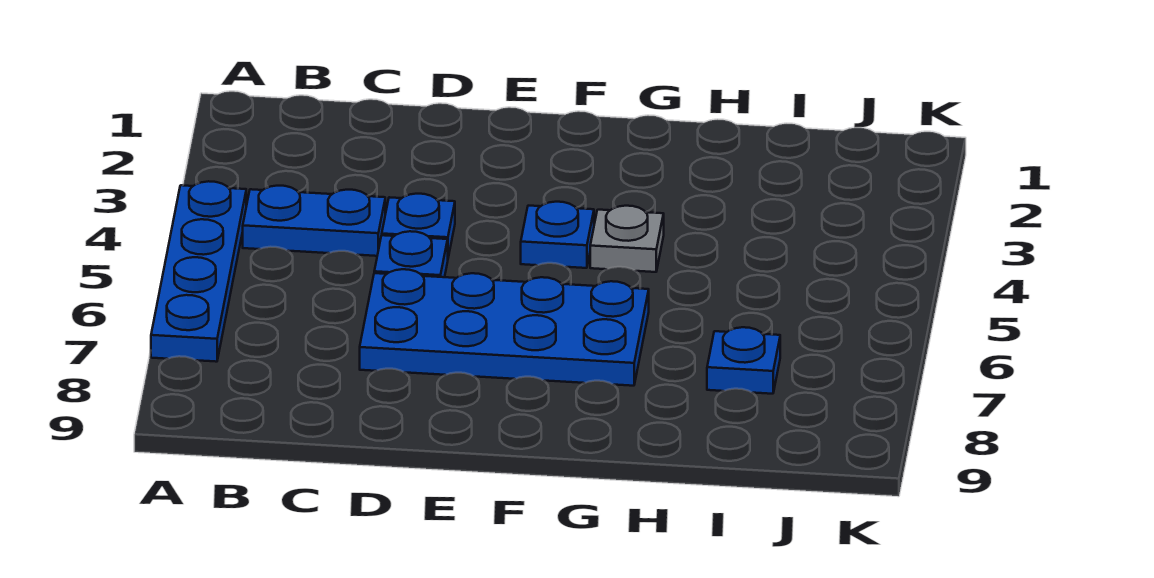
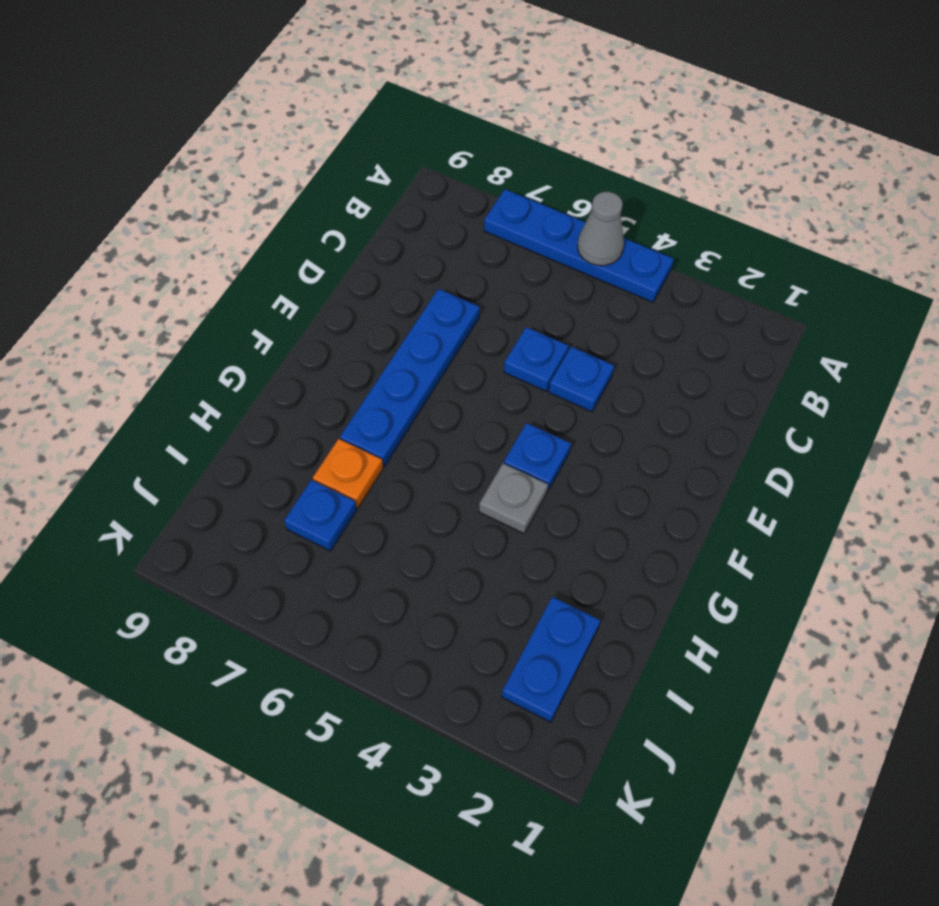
none -> grey cone A5 level 2
blue plate B4:C4 level 1 -> blue plate I2:J2 level 1
blue plate D6:G7 level 1 -> blue plate D7:G7 level 1
none -> orange plate H7 level 1

